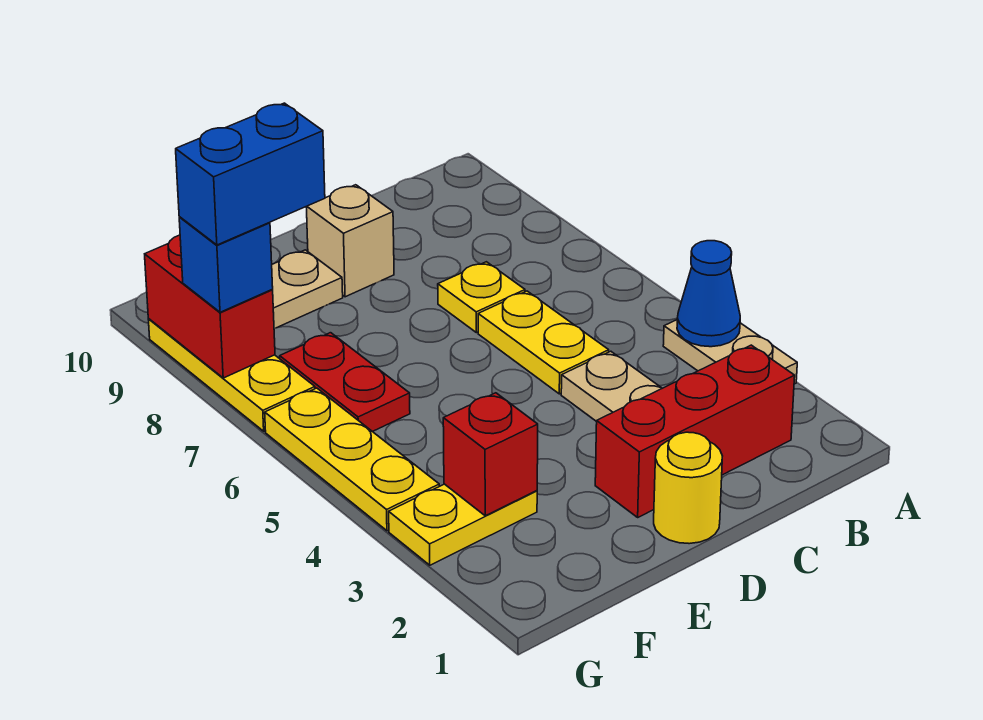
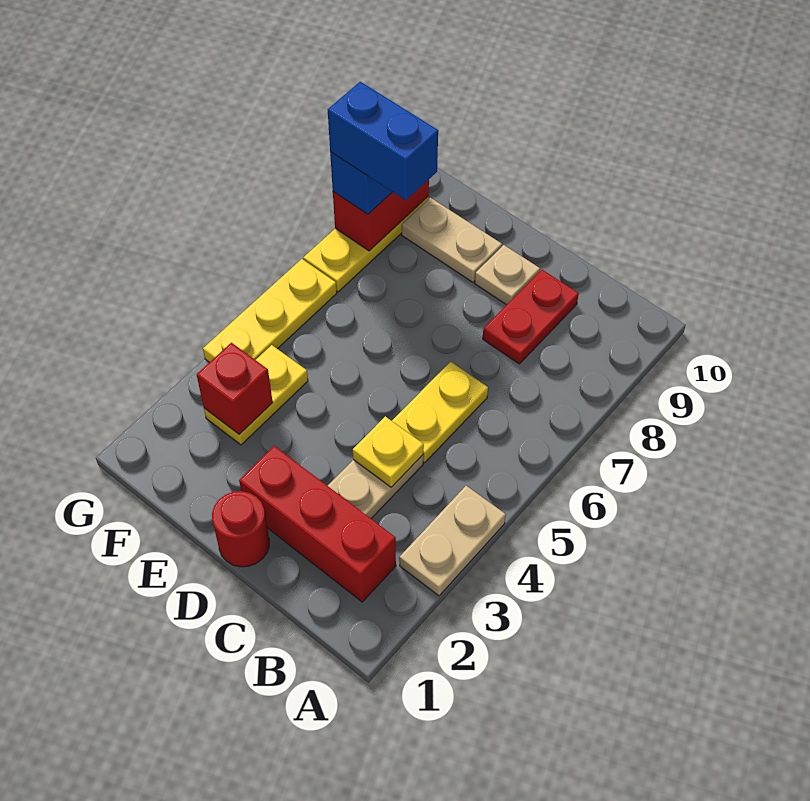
blue cone A4 level 2 -> none
yellow plate C7 level 1 -> yellow plate C4 level 2
yellow round brick D1 level 1 -> red round brick D1 level 1
tan brick D9 level 1 -> tan plate D9 level 1
yellow plate F3:G3 level 1 -> yellow plate F3:F4 level 1
red plate F6:F7 level 1 -> red plate C8:C9 level 1

